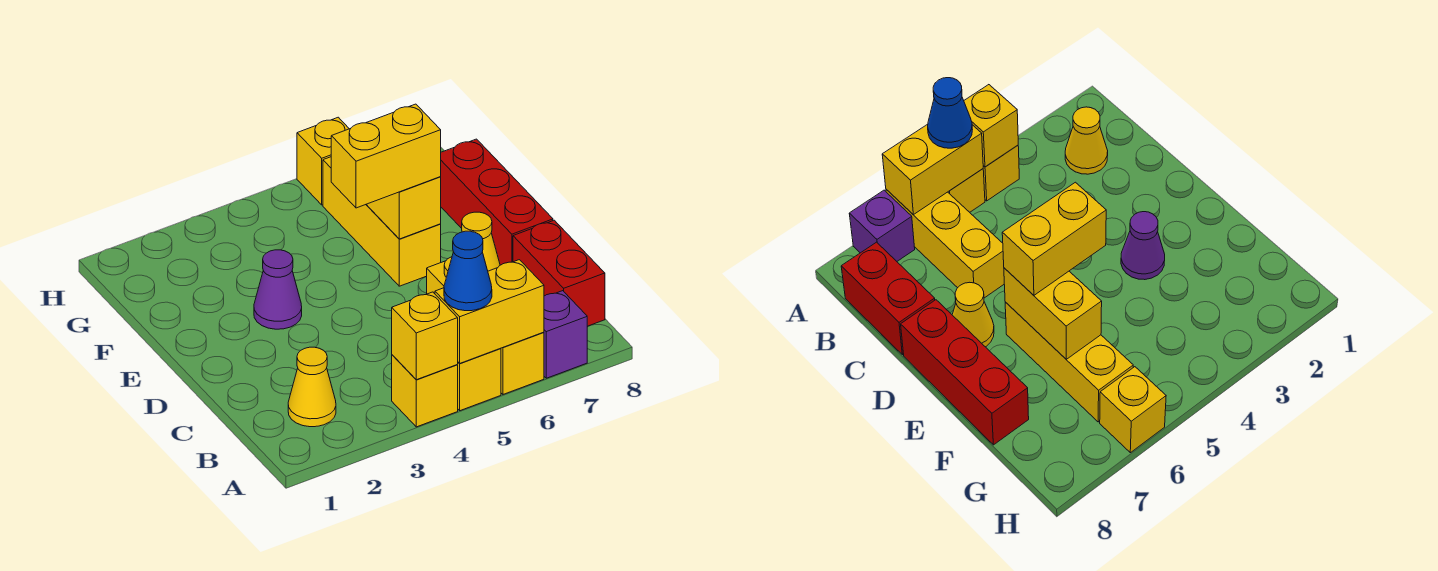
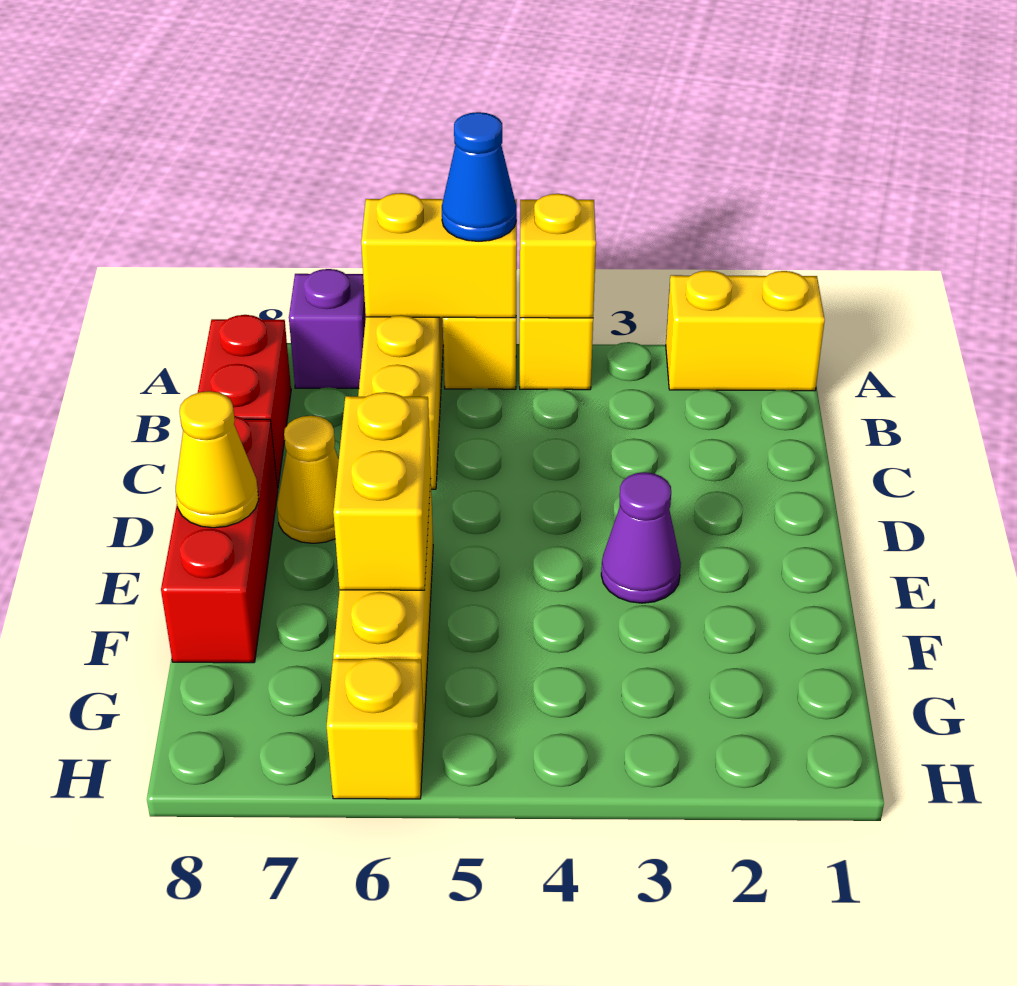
yellow cone B2 level 1 -> yellow cone E8 level 2
yellow brick E5:E6 level 3 -> yellow brick A1:A2 level 1

